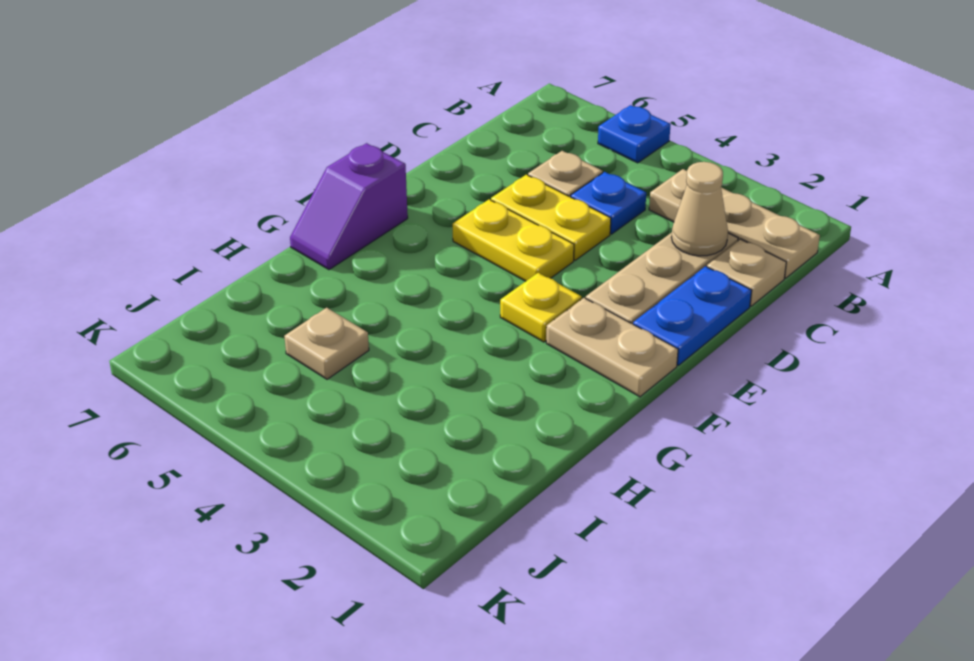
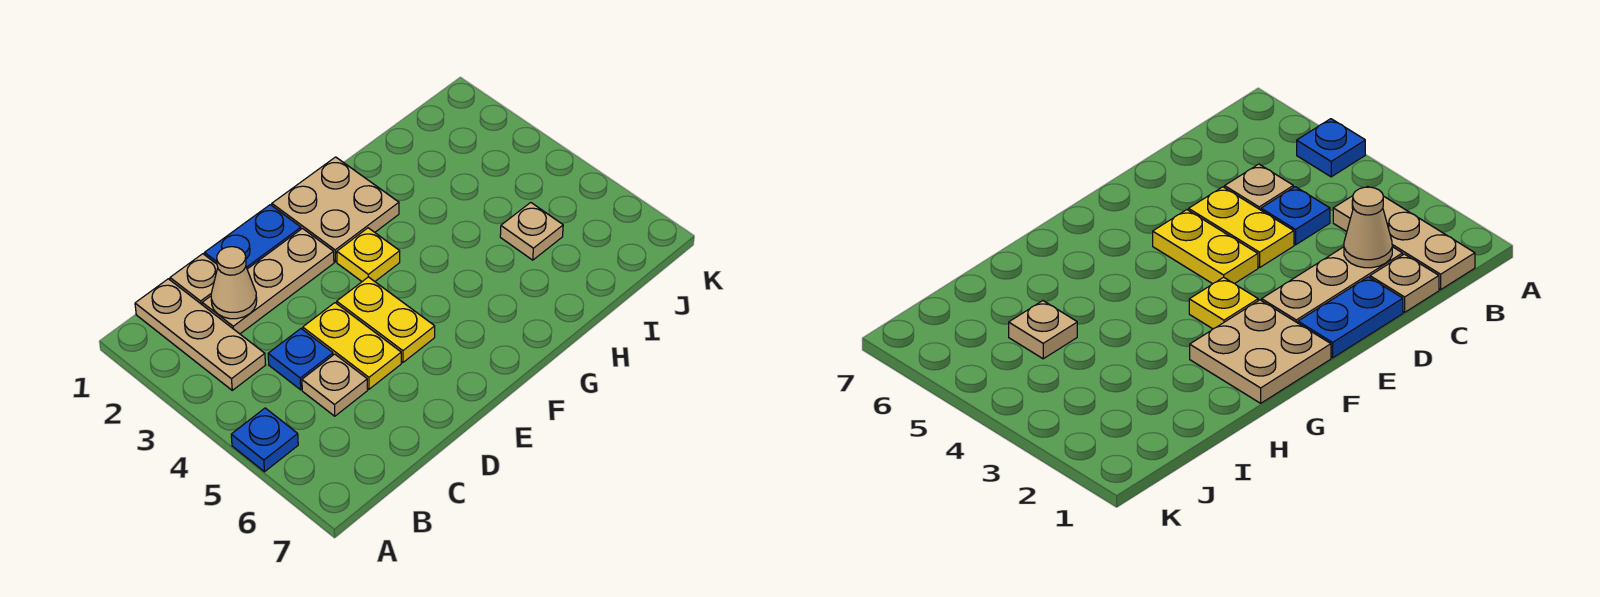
tan plate F1:F2 level 1 -> tan plate F1:G2 level 1
purple slope F7:G7 level 1 top F -> none

